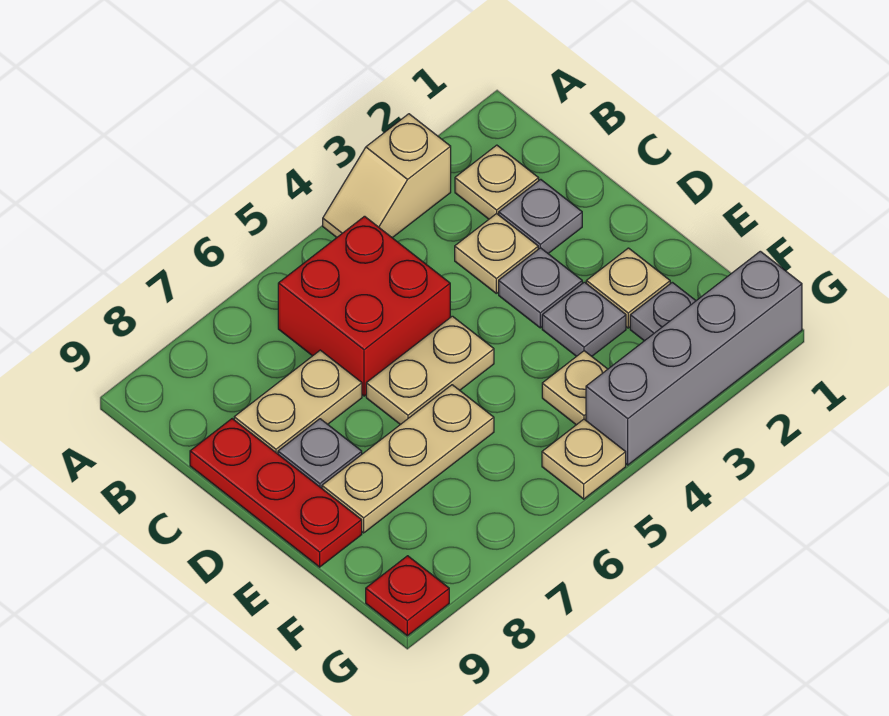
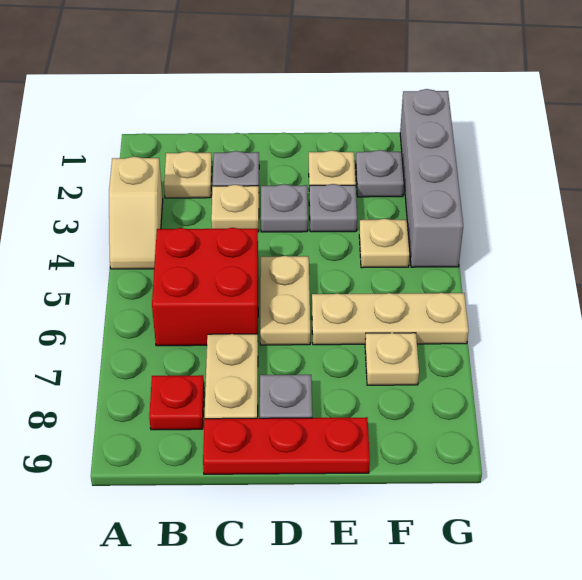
tan plate E6:E8 level 1 -> tan plate E6:G6 level 1
tan plate G5 level 1 -> tan plate F7 level 1
red plate G9 level 1 -> red plate B8 level 1

